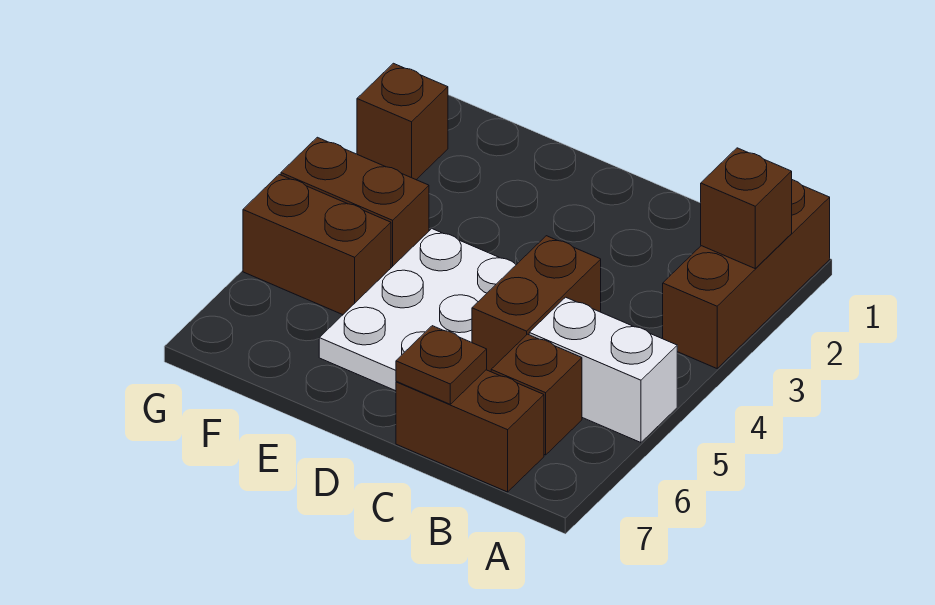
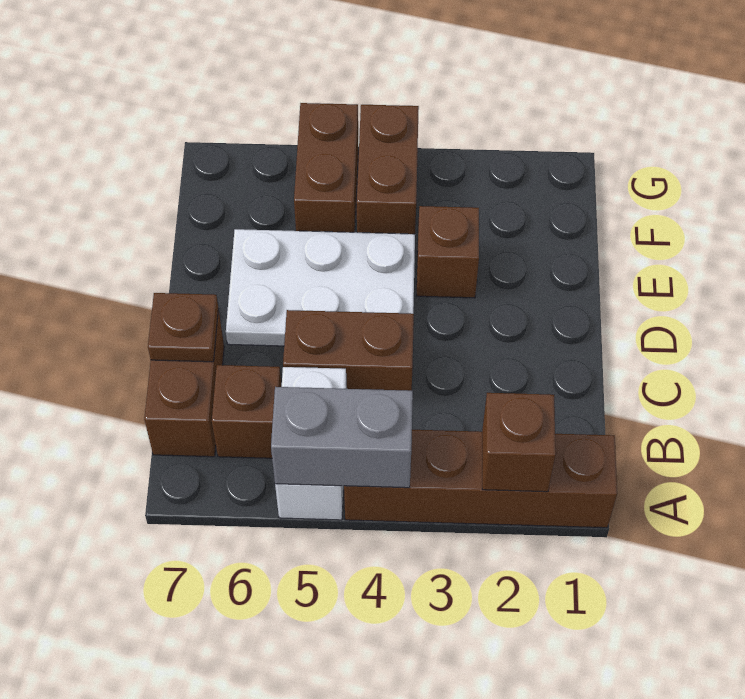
brown brick A1:A3 level 1 -> brown brick A1:A4 level 1
none -> grey brick A4:A5 level 2
brown brick G2 level 1 -> brown brick E3 level 1

